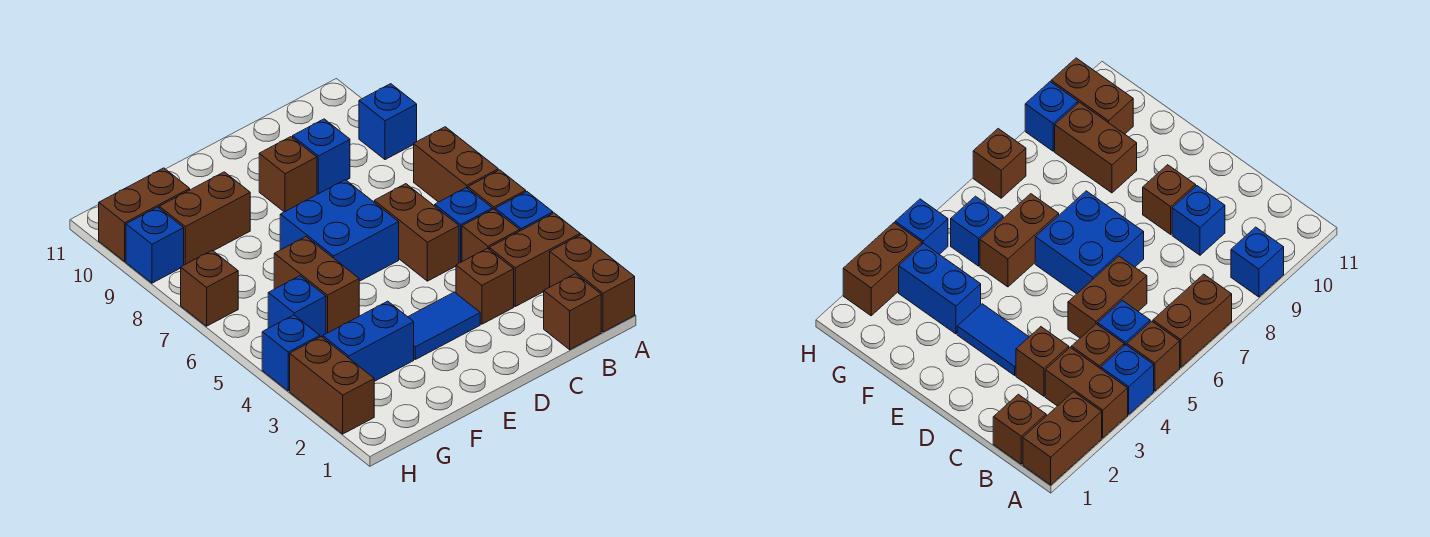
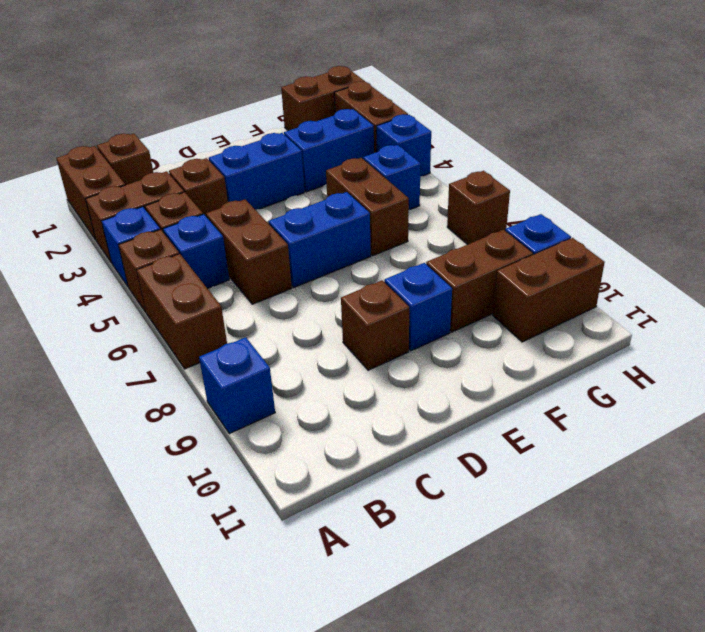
blue brick C9 level 1 -> blue brick E9 level 1
blue tile D3:E3 level 1 -> blue brick D3:E3 level 1
blue brick D6:E7 level 1 -> blue brick D6:E6 level 1
none -> brown brick G1:H1 level 1

